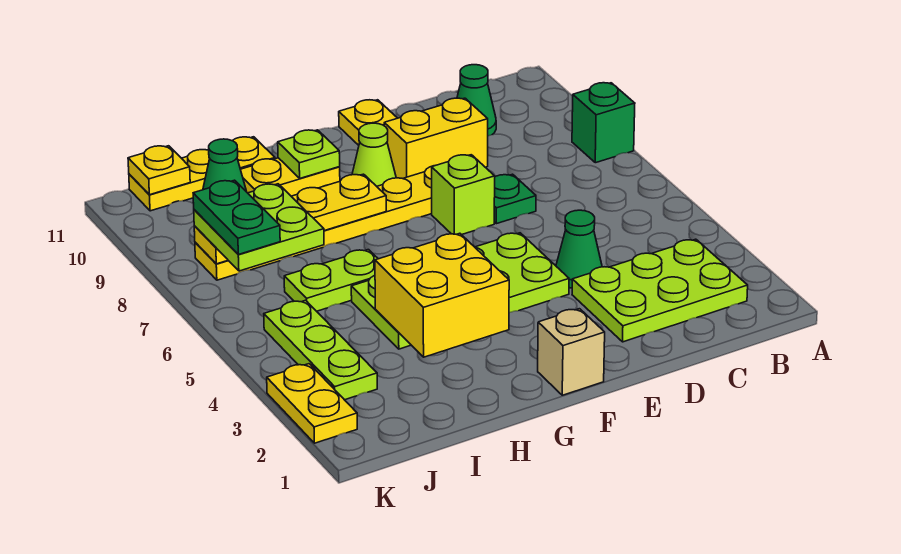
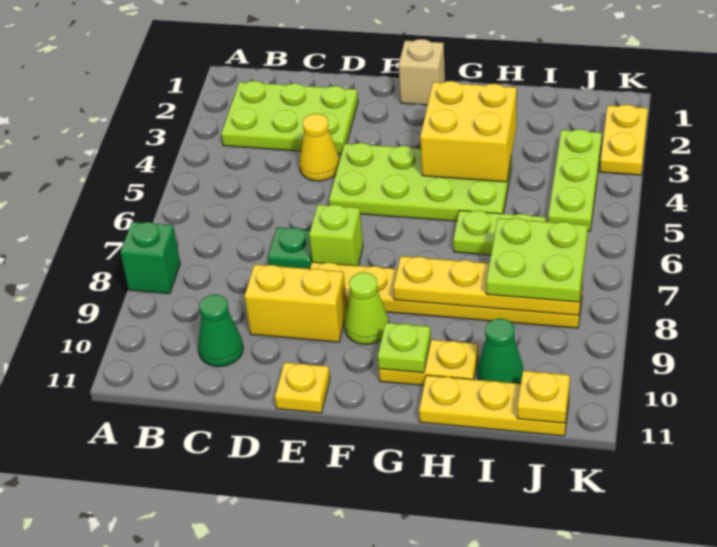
green cone D4 level 1 -> yellow cone D4 level 1
green plate J7:J8 level 4 -> none

